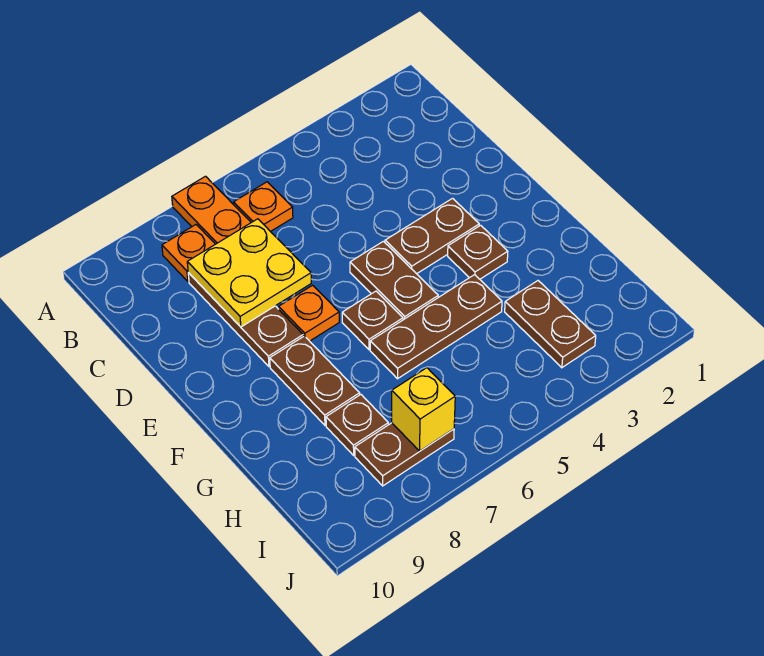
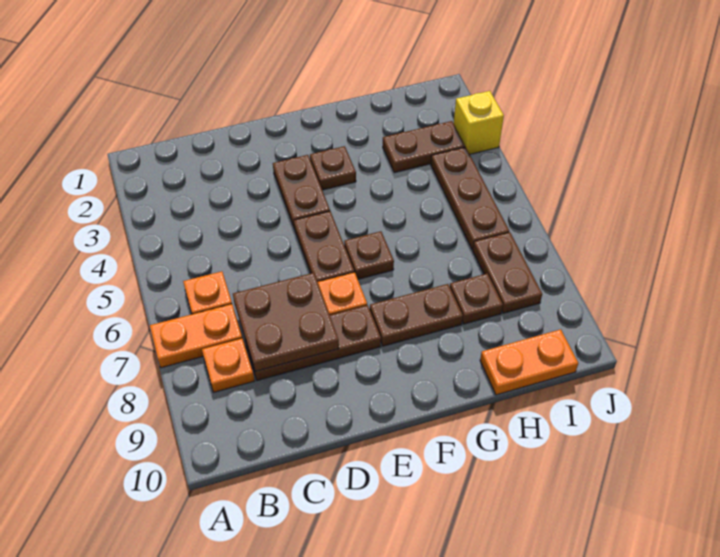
yellow plate C7:D8 level 2 -> brown plate C7:D8 level 2
brown plate E5:F5 level 1 -> brown plate E5:E6 level 1
brown plate G4:G6 level 1 -> brown plate I4:I6 level 1
none -> orange plate H10:I10 level 1
yellow brick I7 level 2 -> yellow brick J3 level 1

